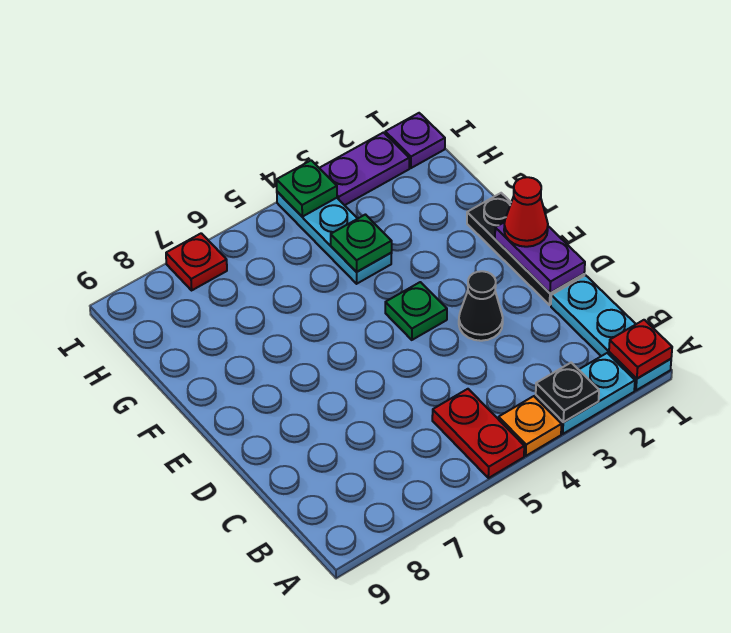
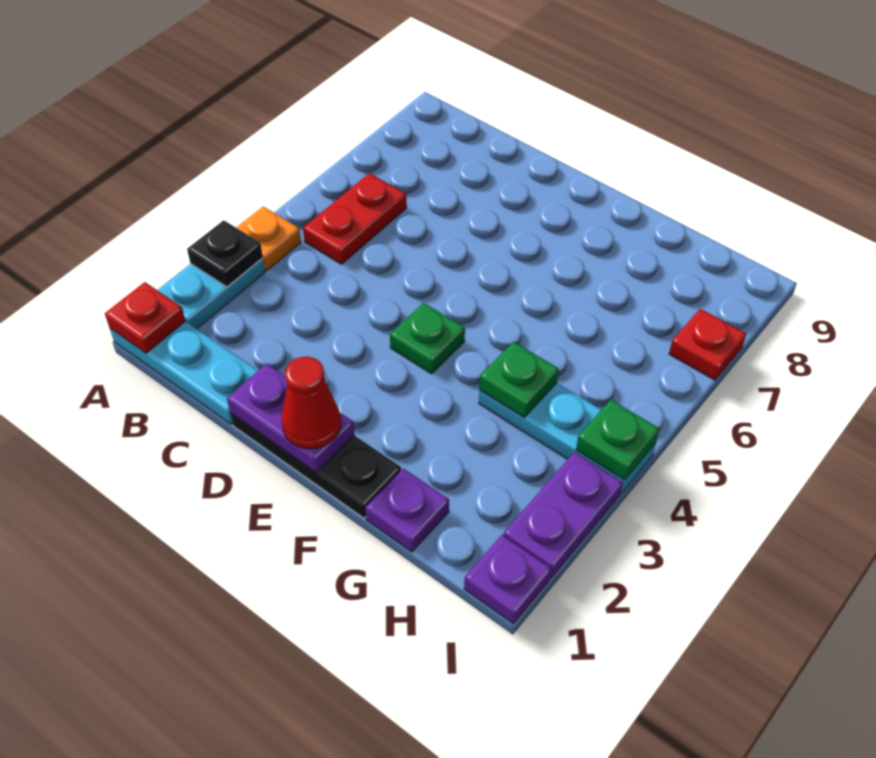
red plate A5:B5 level 1 -> red plate B5:B6 level 1
black cone D3 level 1 -> none
none -> purple plate G1 level 1

